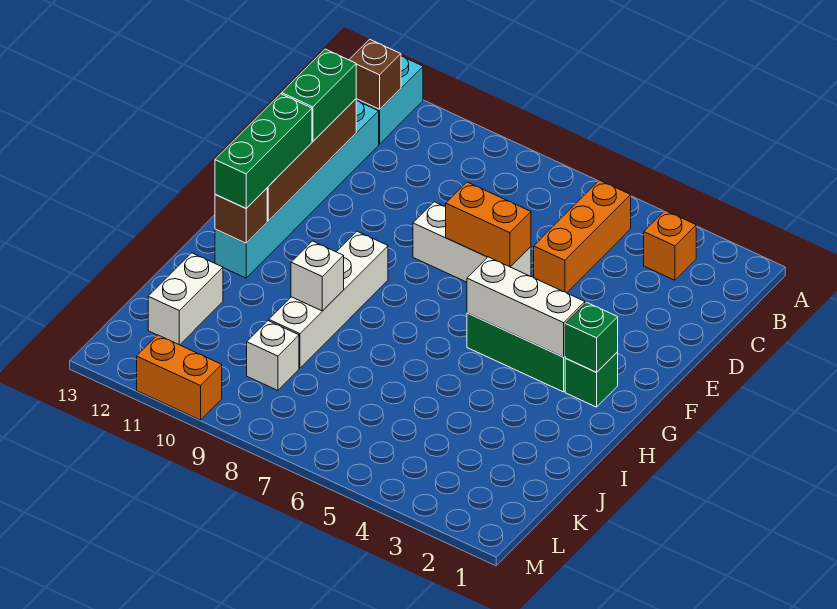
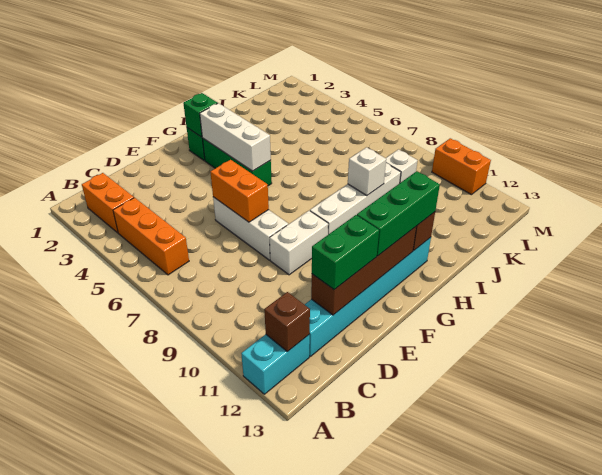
orange brick B3 level 1 -> orange brick B2:B3 level 1
orange brick B5:D5 level 1 -> orange brick B4:B6 level 1
white brick J12:K12 level 1 -> white brick E9:F9 level 1

